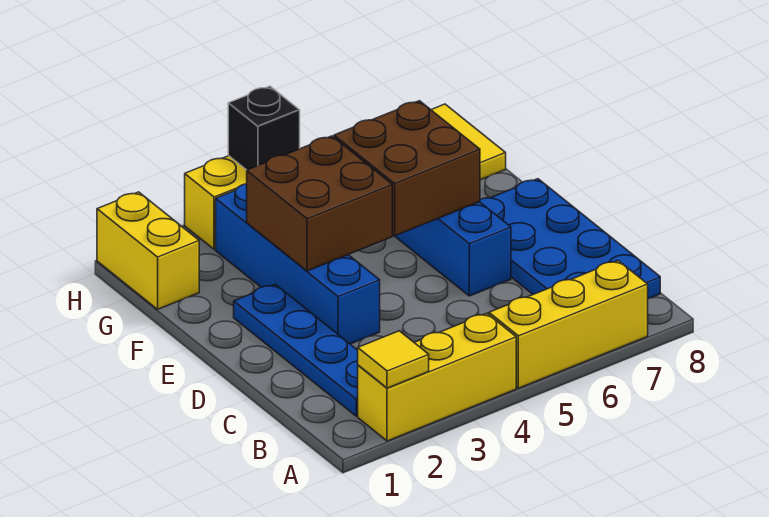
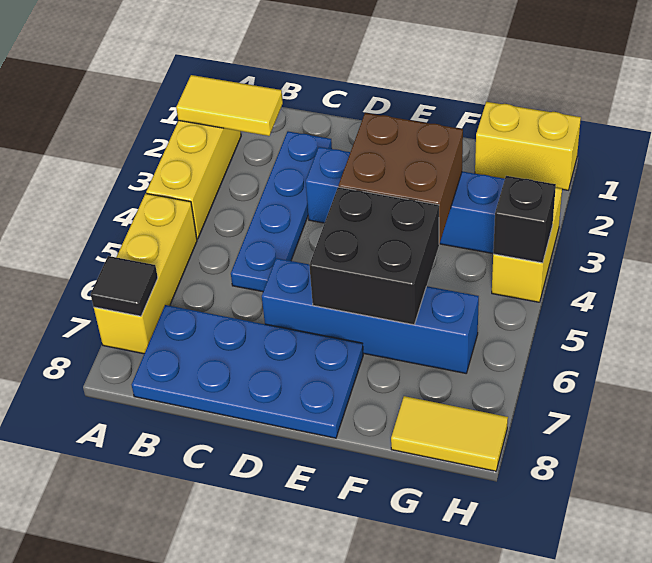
yellow tile A2 level 2 -> yellow tile A2:B2 level 2
none -> black tile A7 level 2
blue plate B2:E2 level 1 -> blue plate C2:C5 level 1
brown brick E5:F6 level 2 -> black brick E5:F6 level 2

